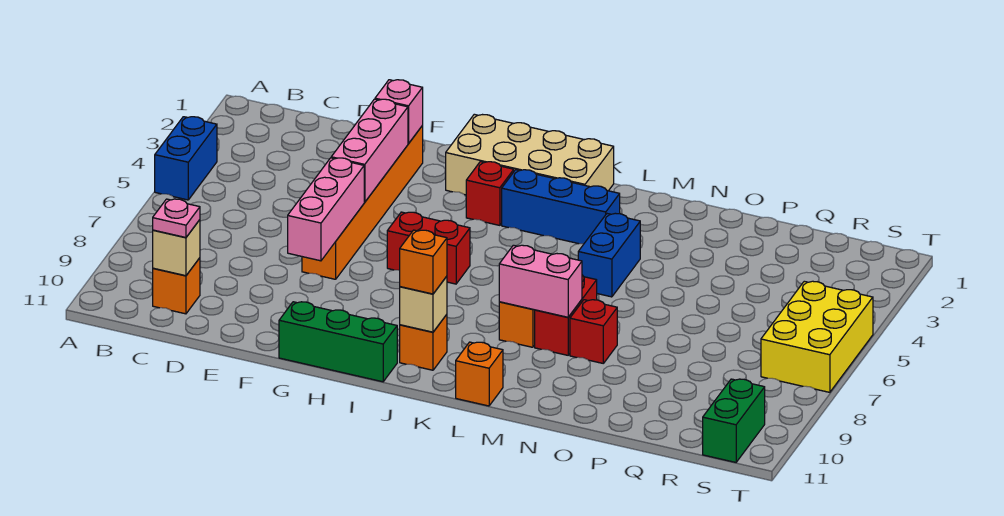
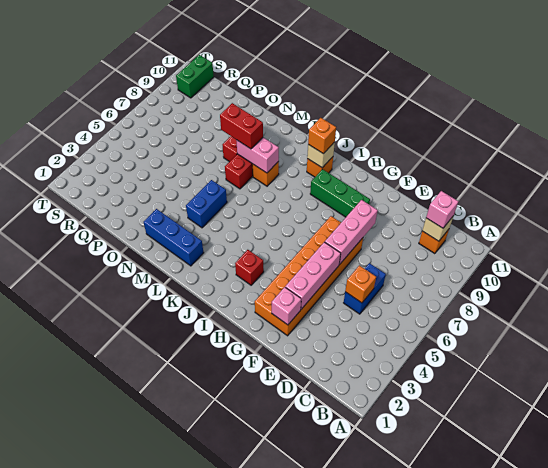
blue brick A4:A5 level 1 -> blue brick D5:D6 level 1
pink plate C10 level 3 -> pink brick C10 level 3
orange brick F2:F7 level 1 -> orange brick F2:G7 level 1
green brick G11:I11 level 1 -> green brick G9:I9 level 1
tan brick H1:K2 level 1 -> none
red brick H6:I6 level 1 -> red brick M8:N8 level 3
blue brick J3:L3 level 1 -> blue brick L2:N2 level 1
orange brick L11 level 1 -> orange brick D5 level 2
yellow brick S5:T7 level 1 -> none

